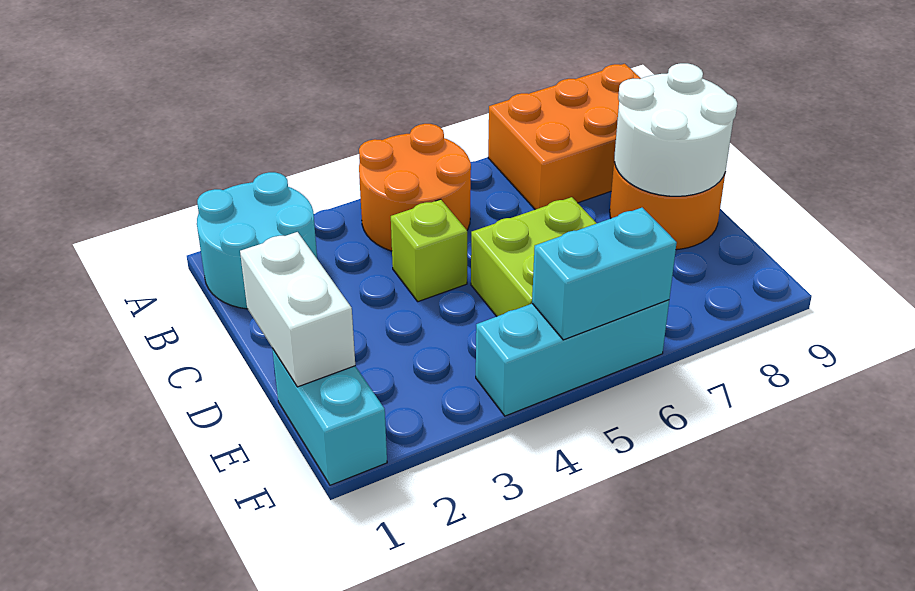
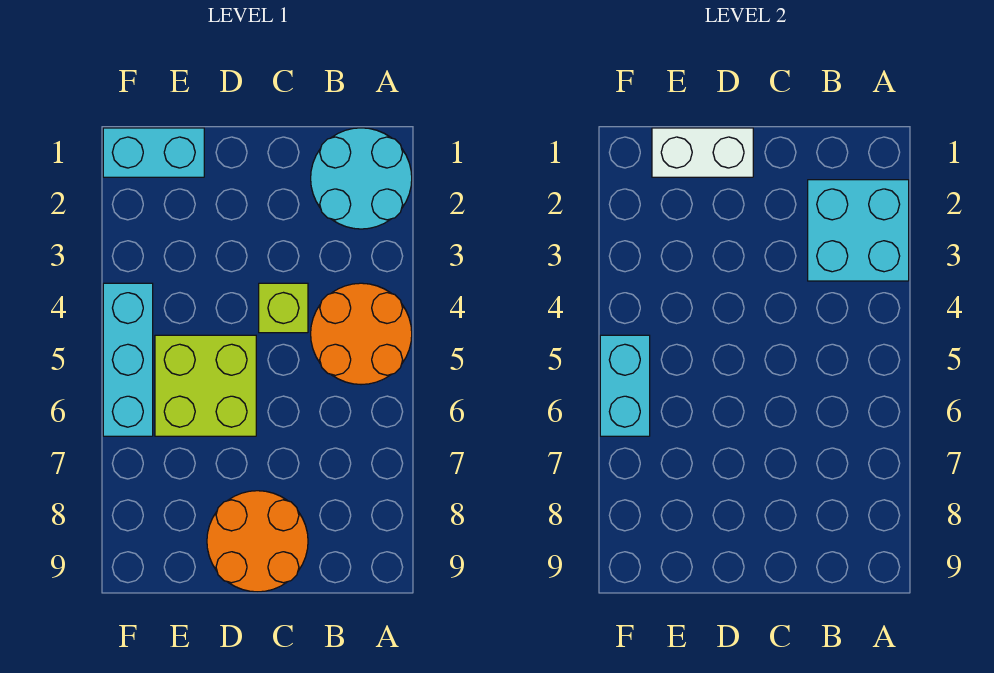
none -> cyan brick A2:B3 level 2
orange brick A7:B9 level 1 -> none
white round brick C8:D9 level 2 -> none

